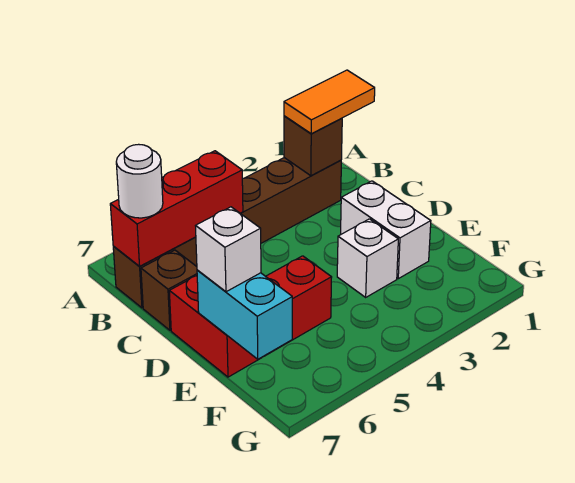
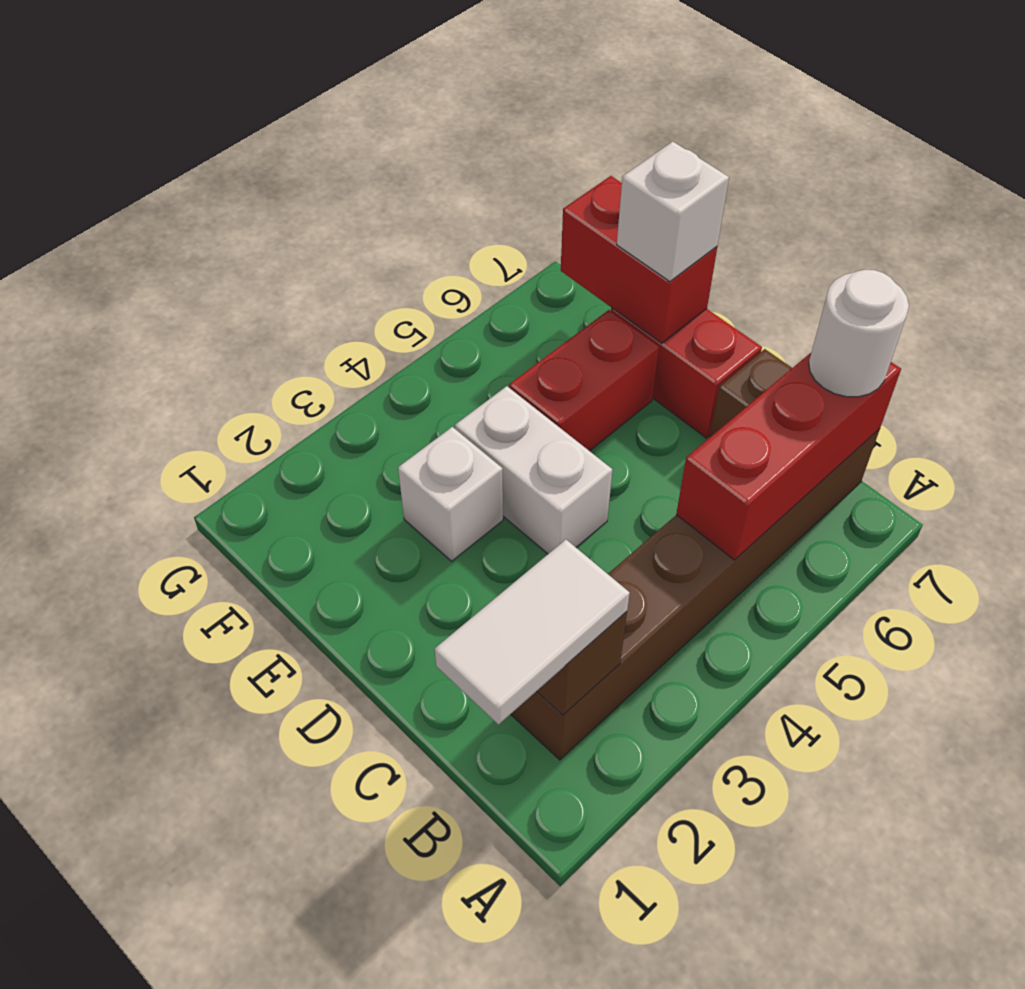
orange tile B1:B2 level 3 -> white tile B1:B2 level 3
white brick D2:E2 level 1 -> white brick D4:E4 level 1
cyan brick E7:F7 level 2 -> red brick E7:F7 level 2

